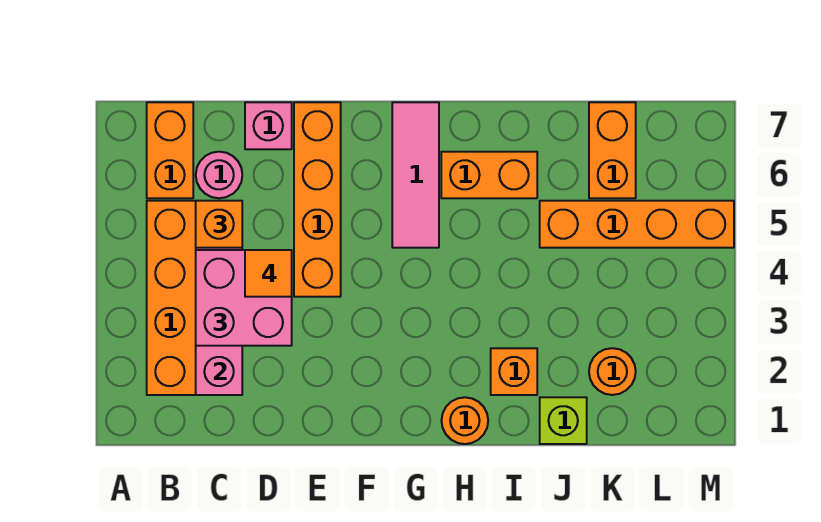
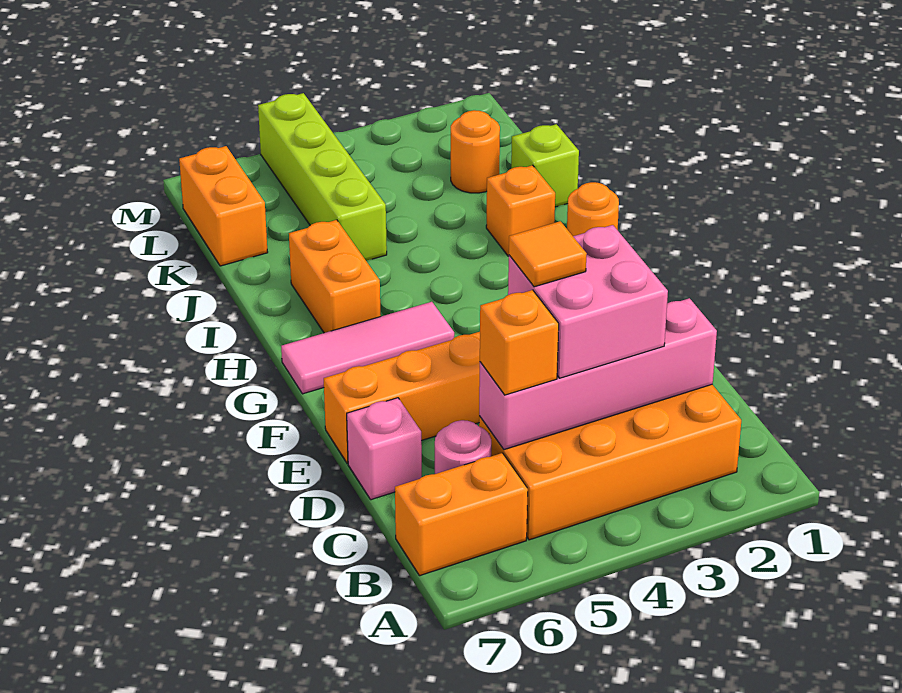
orange brick J5:M5 level 1 -> lime brick J5:M5 level 1
orange brick K6:K7 level 1 -> orange brick K7:L7 level 1

